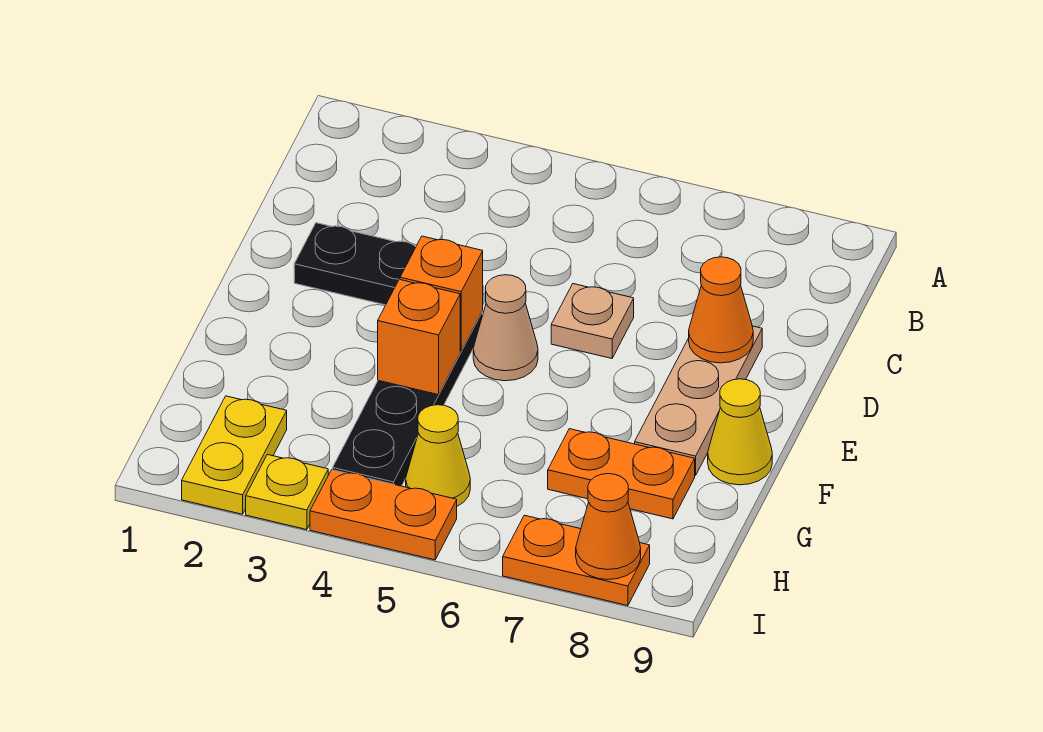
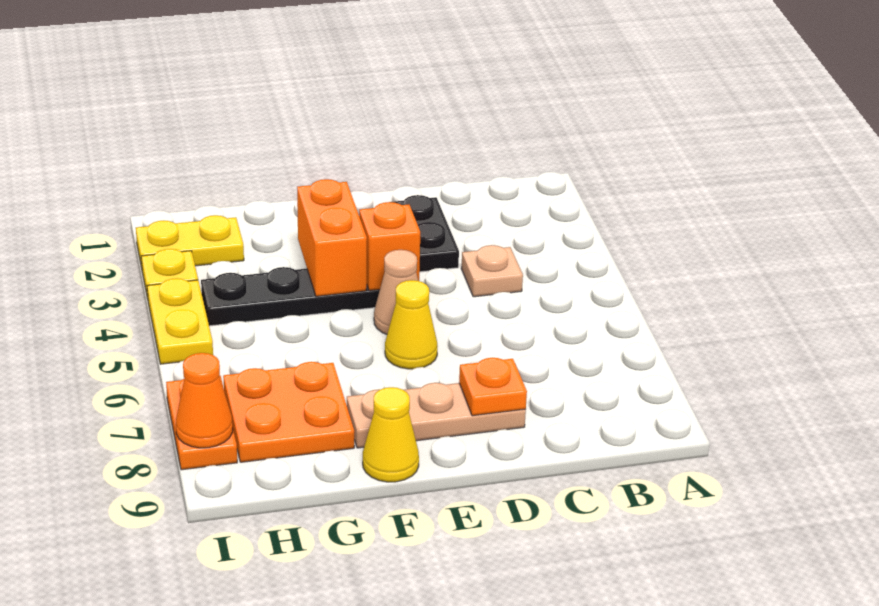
tan plate D6 level 1 -> tan plate C4 level 1
orange cone D8 level 2 -> orange plate D8 level 2
orange brick F4 level 2 -> orange brick F3:F4 level 2
orange plate G7:G8 level 1 -> orange plate G7:H8 level 1
yellow cone H5 level 1 -> yellow cone E6 level 1
orange plate I4:I5 level 1 -> yellow plate I4:I5 level 1

